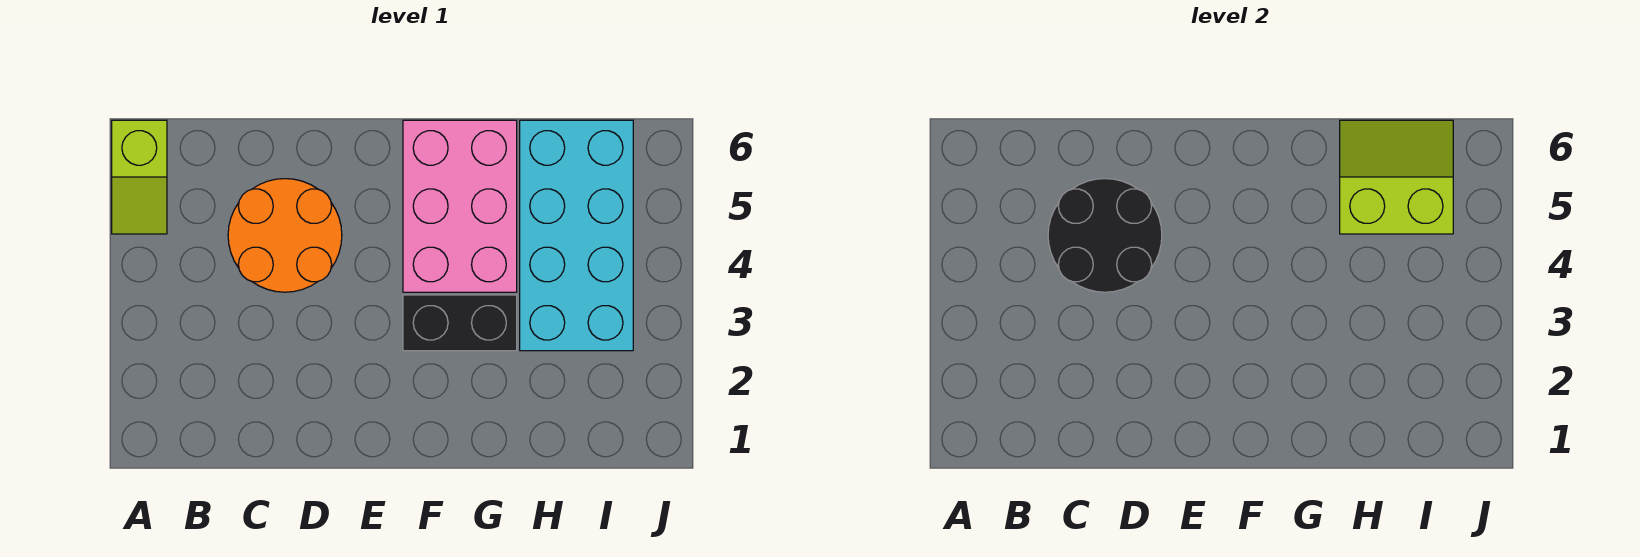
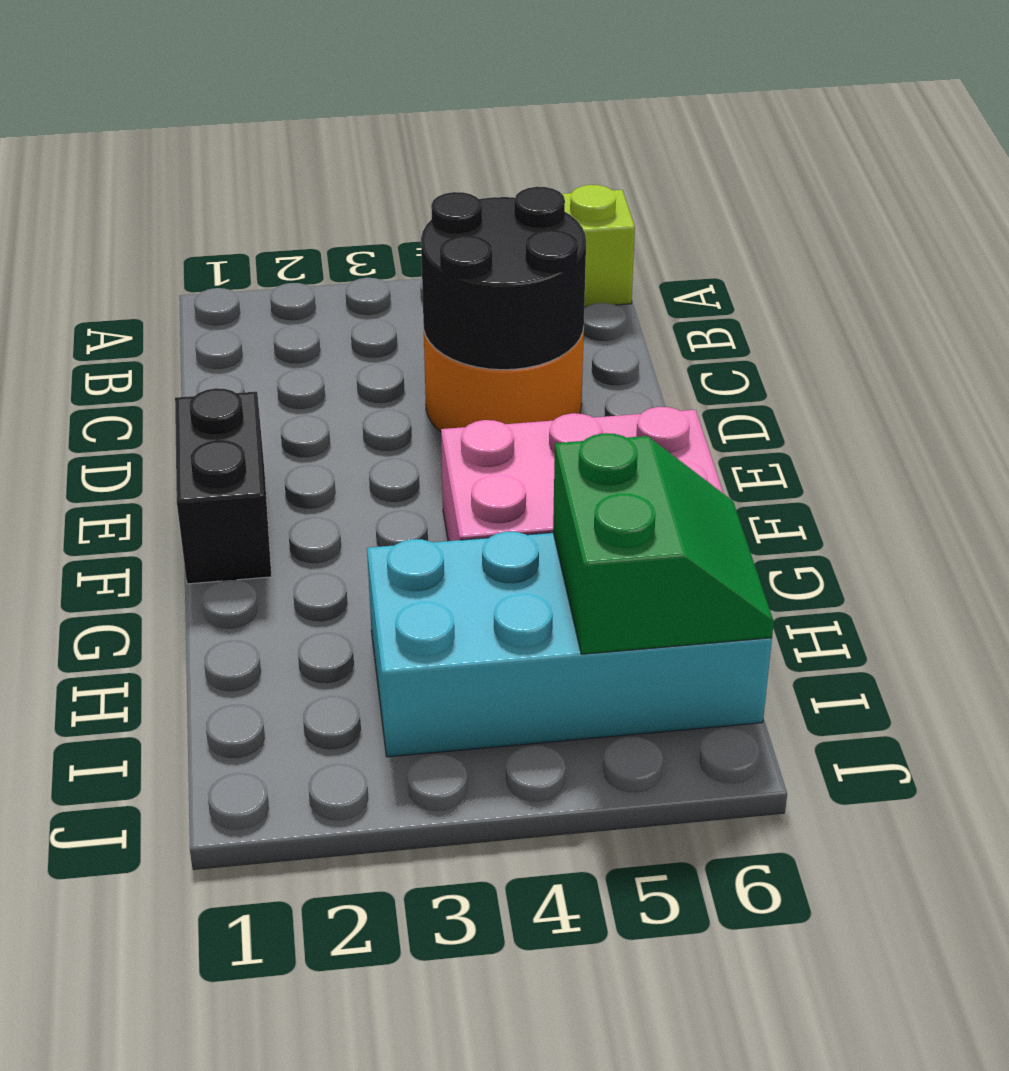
black brick F3:G3 level 1 -> black brick E1:F1 level 1
lime slope H5:I6 level 2 top 5 -> green slope H5:I6 level 2 top 5

